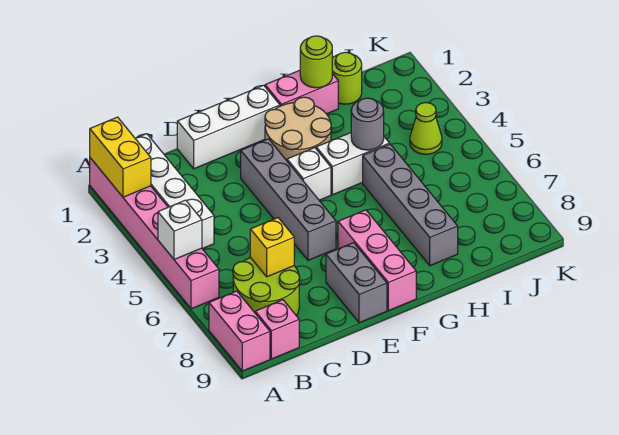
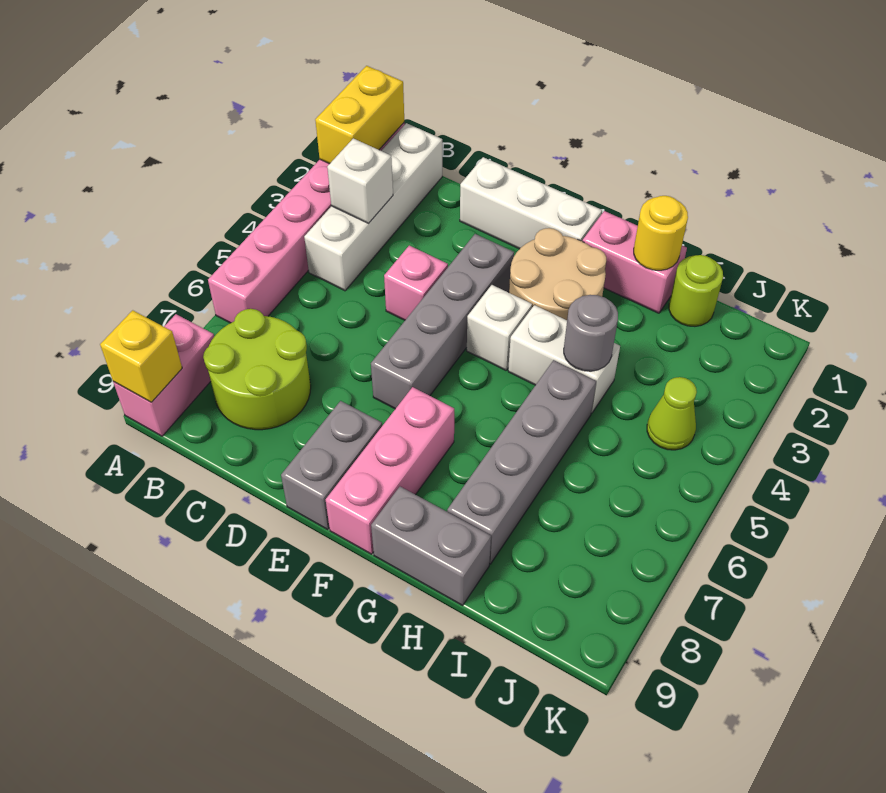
white brick A5 level 2 -> white brick B3 level 2
pink brick B9 level 1 -> pink brick D4 level 1
yellow brick C7 level 2 -> yellow brick A9 level 2
none -> grey brick G9:H9 level 1
lime round brick H1 level 2 -> yellow round brick H1 level 2

